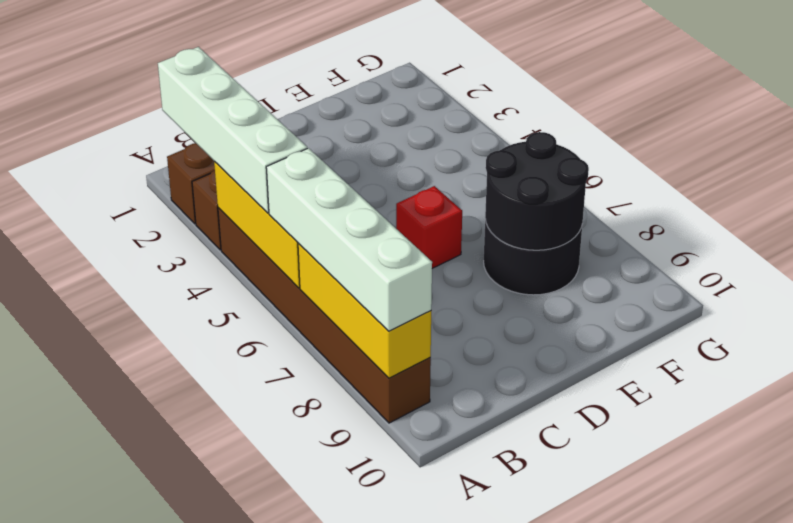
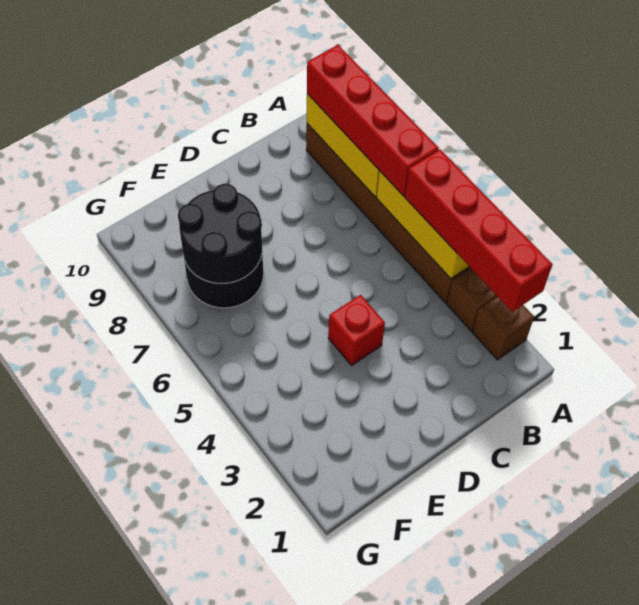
white brick A2:A5 level 3 -> red brick A2:A5 level 3
white brick A6:A9 level 3 -> red brick A6:A9 level 3
red brick D6 level 1 -> red brick D4 level 1

